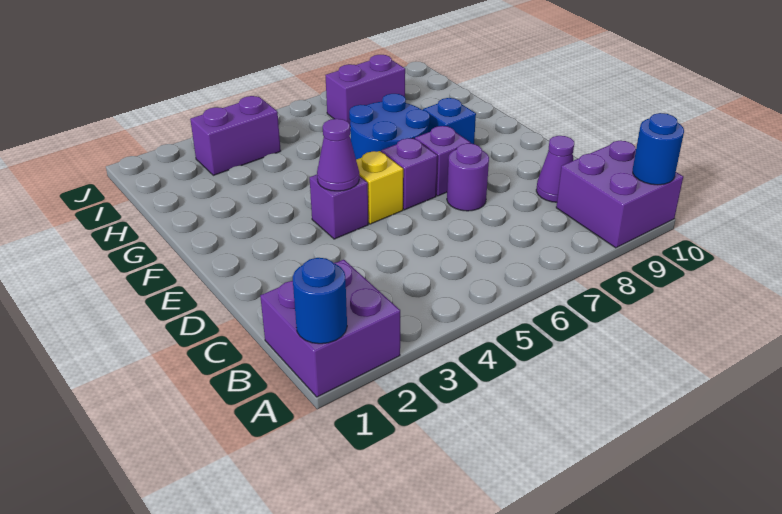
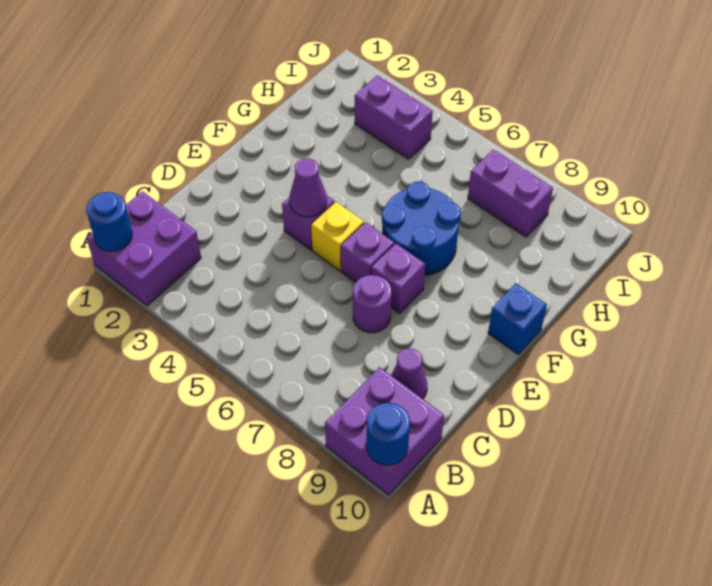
blue brick F8 level 1 -> blue brick F10 level 1

